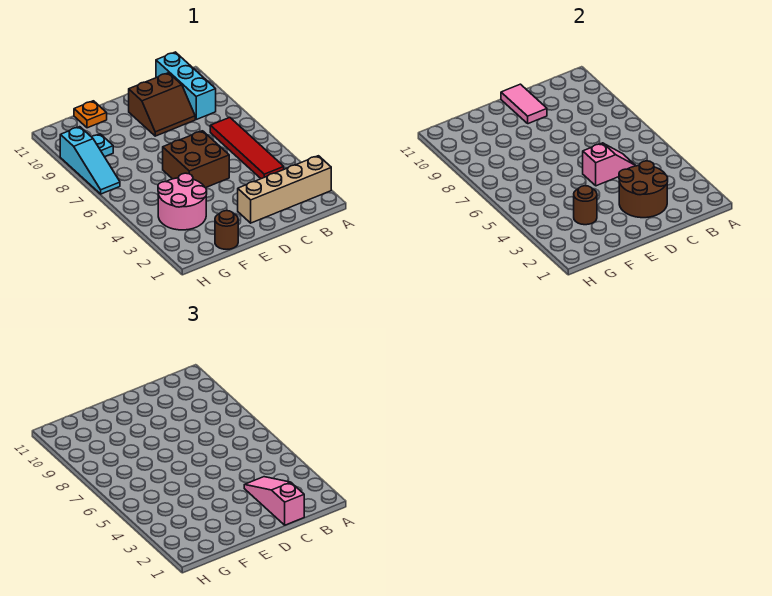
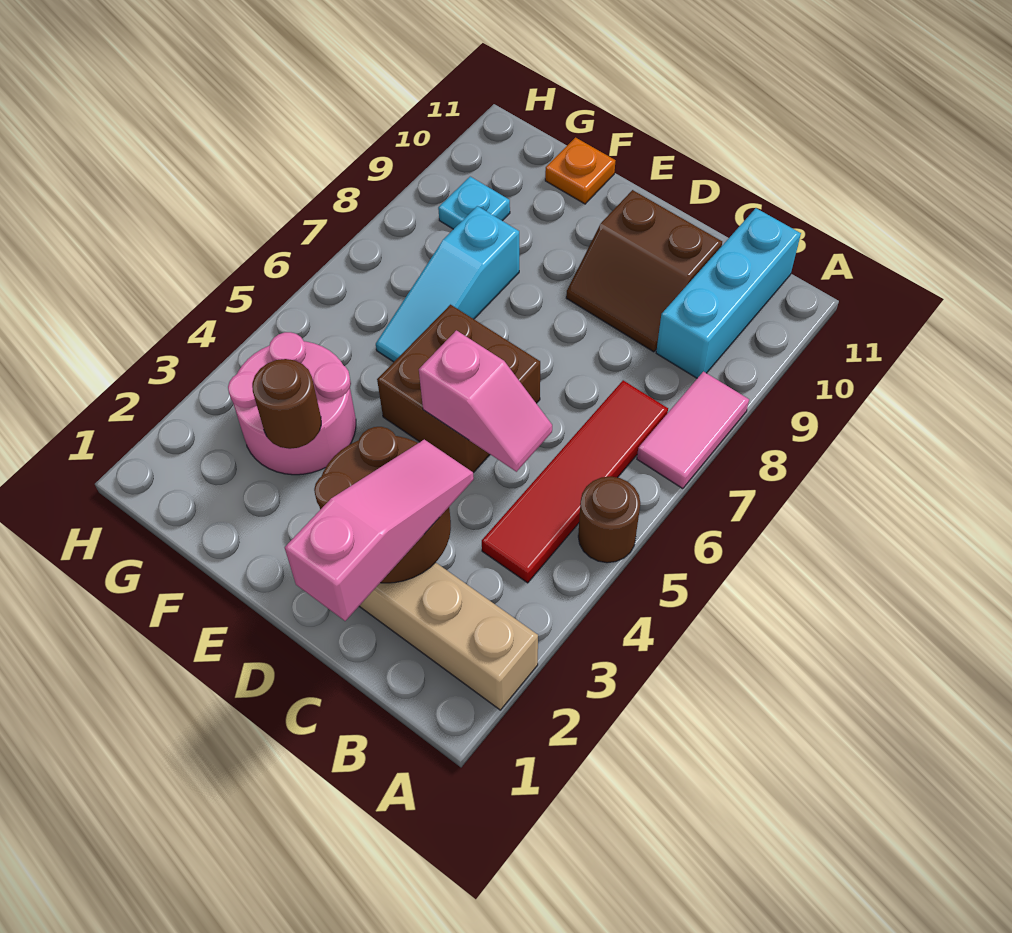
pink tile D10:D11 level 2 -> pink tile A7:A8 level 1
brown round brick F1 level 1 -> brown round brick A5 level 1
cyan slope H7:H9 level 1 top 9 -> cyan slope F6:F8 level 1 top 8

